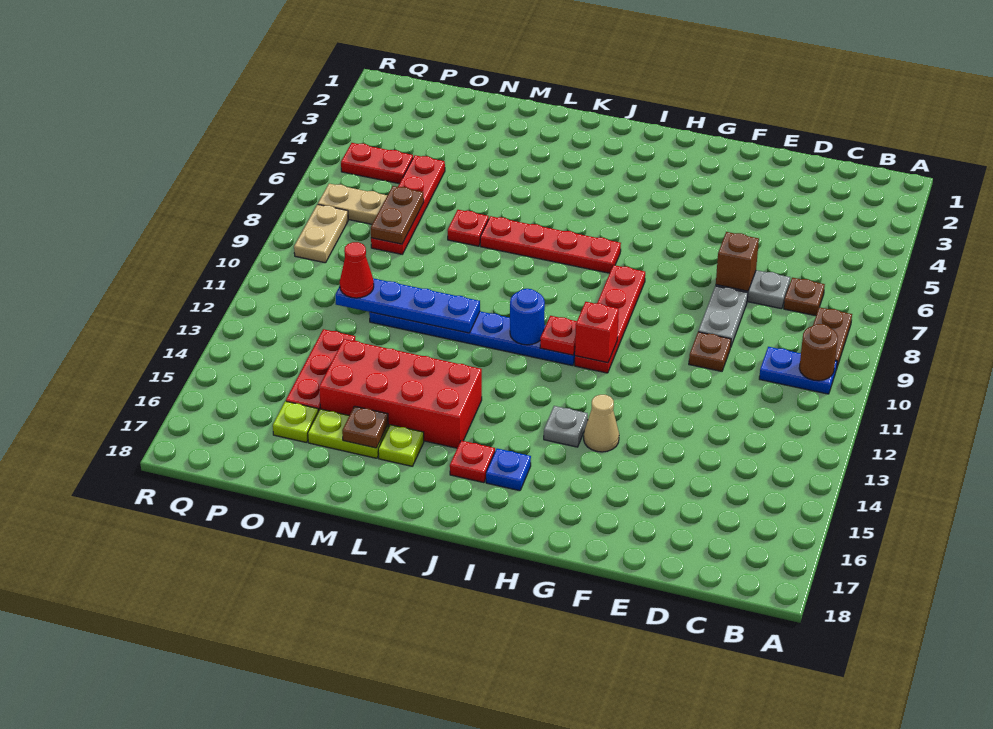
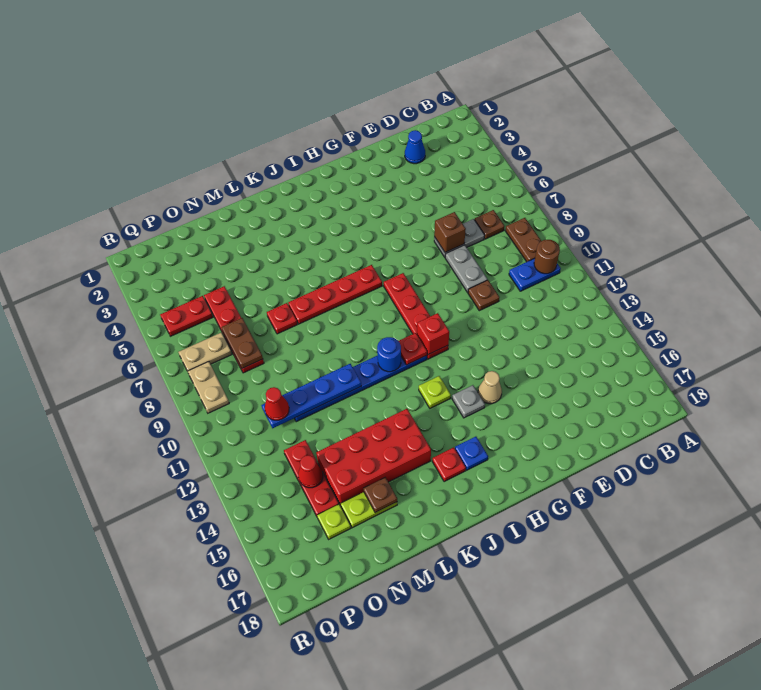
none -> blue cone D2 level 1
lime plate L16 level 1 -> lime plate I13 level 1
none -> red cone O14 level 2

